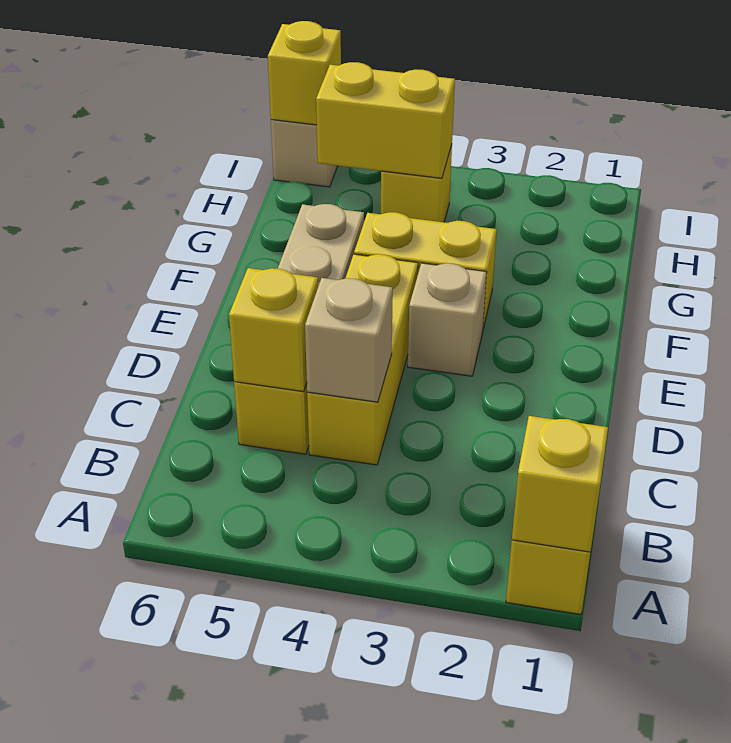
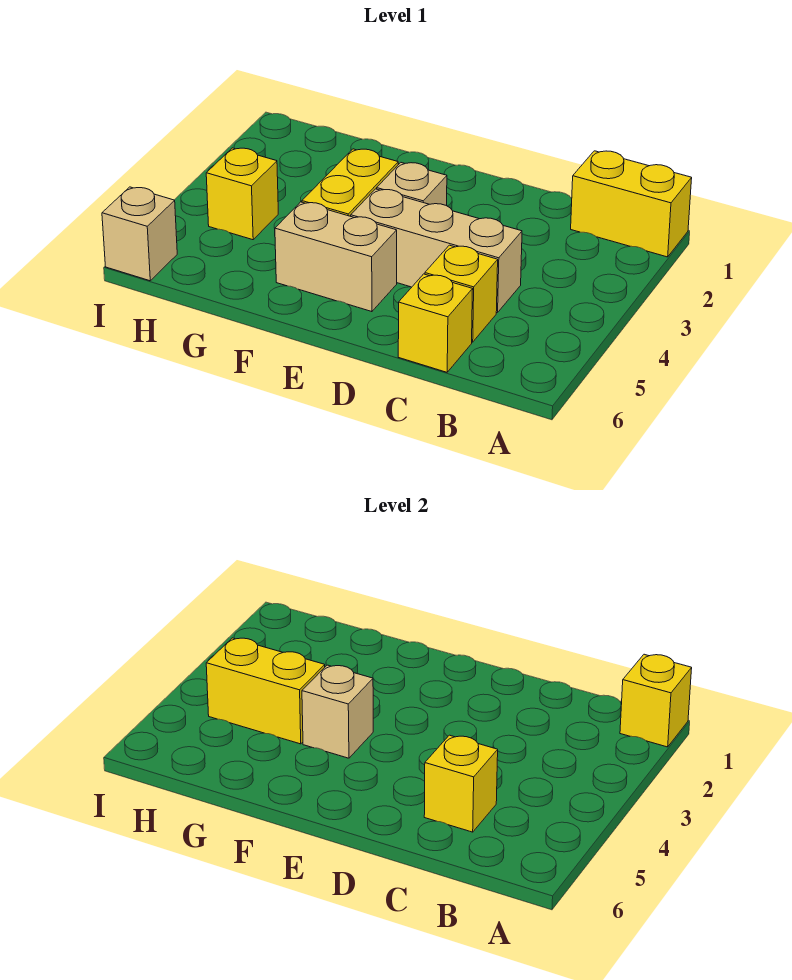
yellow brick C4:E4 level 1 -> tan brick C4:E4 level 1
tan brick C4 level 2 -> tan brick F4 level 2
yellow brick H4:H5 level 2 -> yellow brick G4:H4 level 2
yellow brick I6 level 2 -> yellow brick C6 level 1

